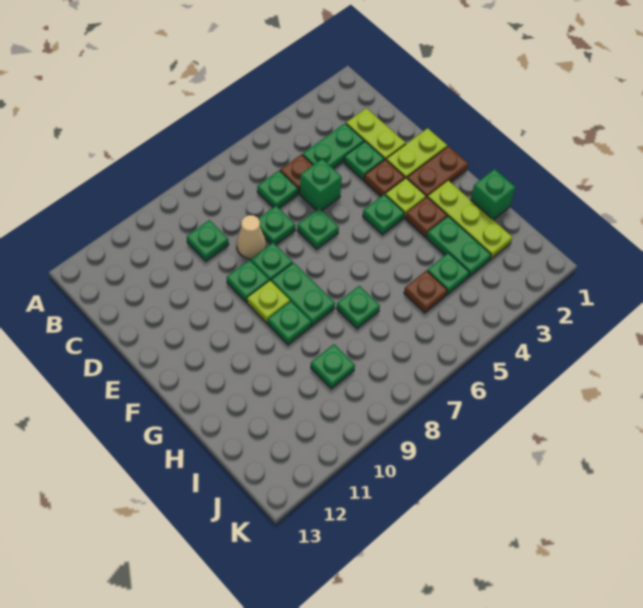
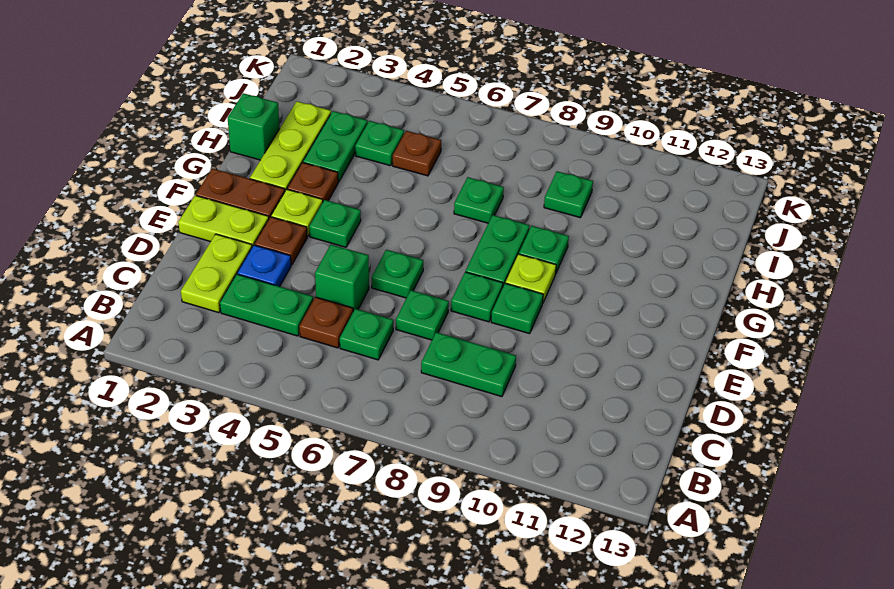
green plate C9 level 1 -> green plate C8:C9 level 1
green plate D3 level 1 -> blue plate D3 level 1
tan cone D8 level 1 -> none

